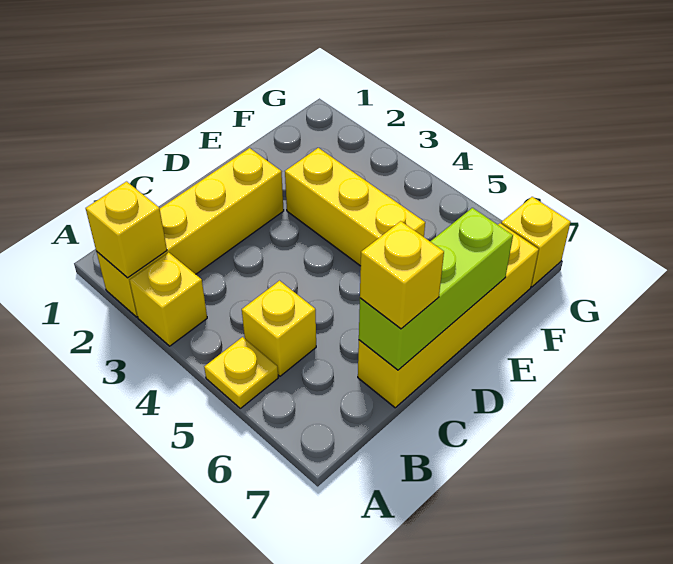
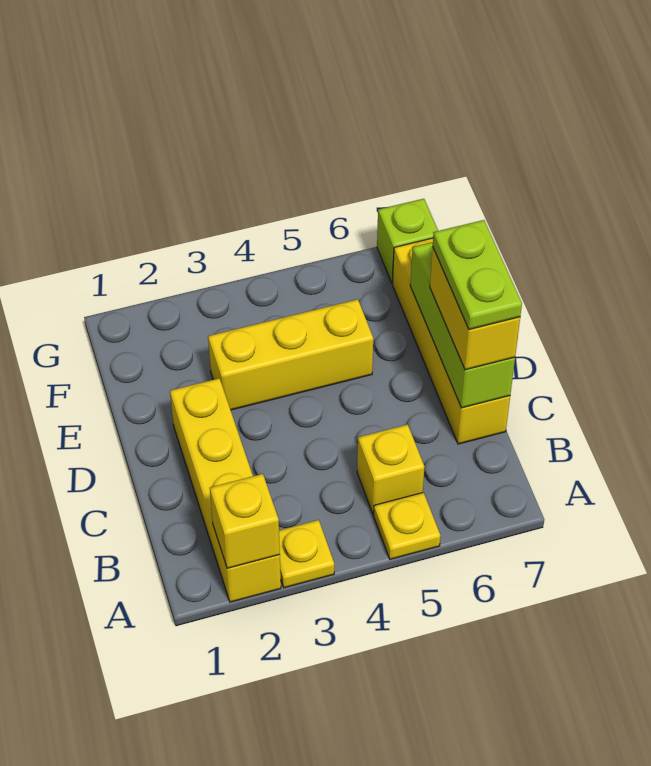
yellow brick A3 level 1 -> yellow plate A3 level 1
yellow brick C7 level 3 -> yellow brick C7:D7 level 3
none -> lime plate C7:D7 level 4
yellow brick G7 level 1 -> lime brick G7 level 1

